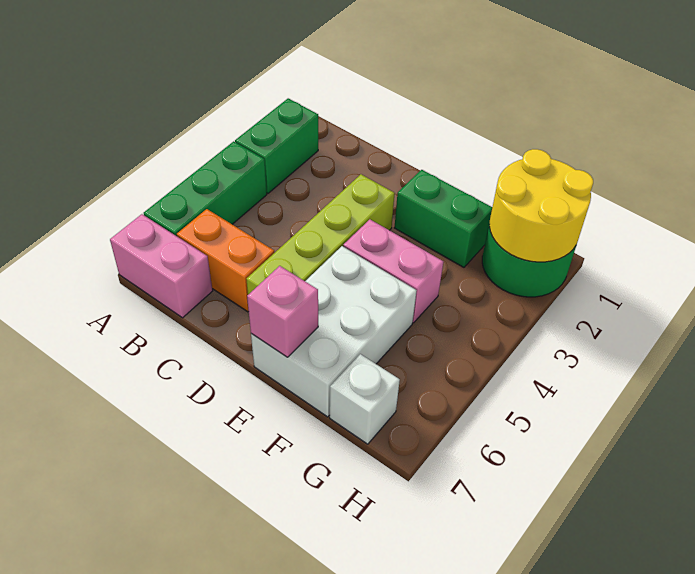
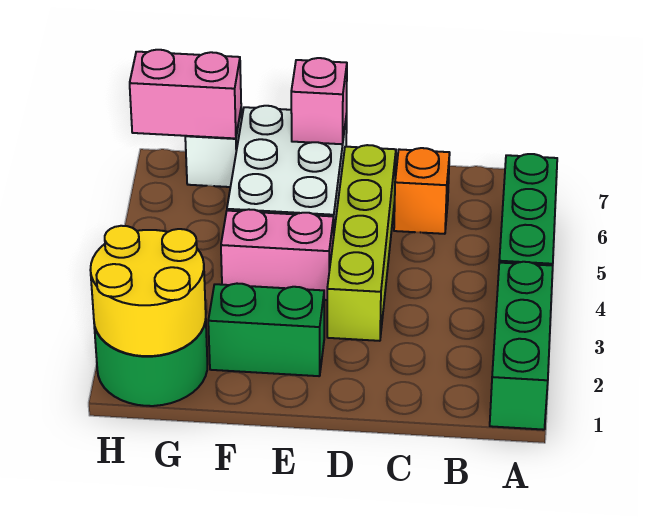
green brick A2:A3 level 1 -> green brick A1:A3 level 1
pink brick A7:B7 level 1 -> pink brick G7:H7 level 2
orange brick B6:C6 level 1 -> orange brick C6 level 1

